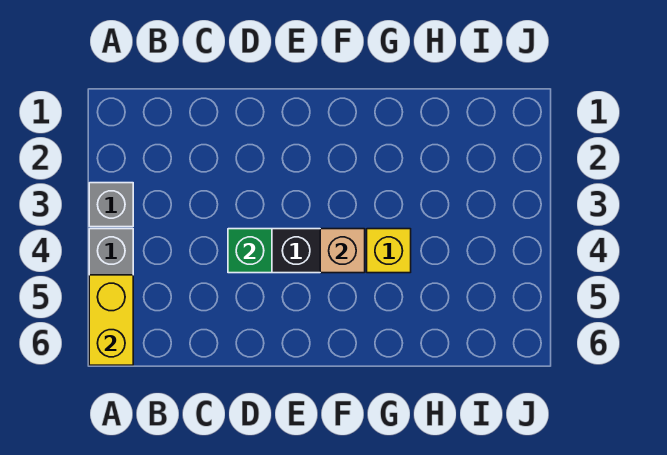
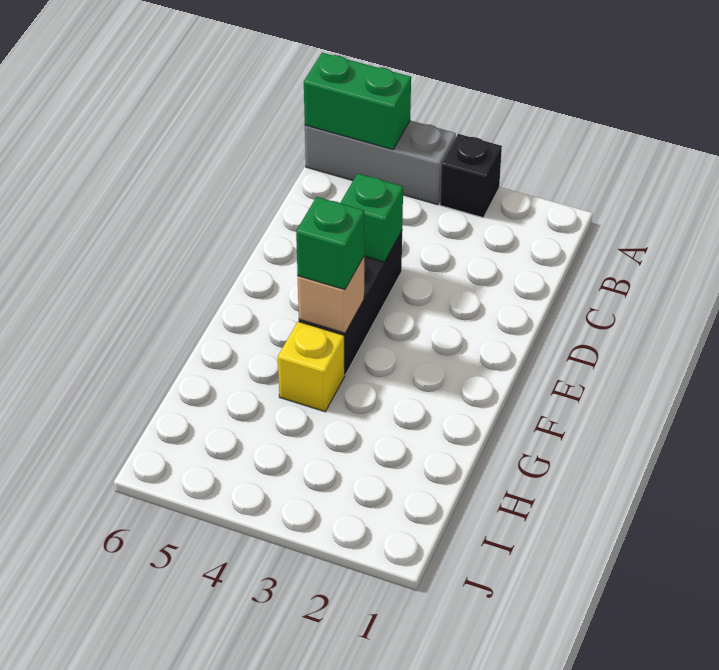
grey brick A3 level 1 -> black brick A3 level 1
yellow brick A5:A6 level 2 -> green brick A5:A6 level 2
none -> green brick F4 level 3

